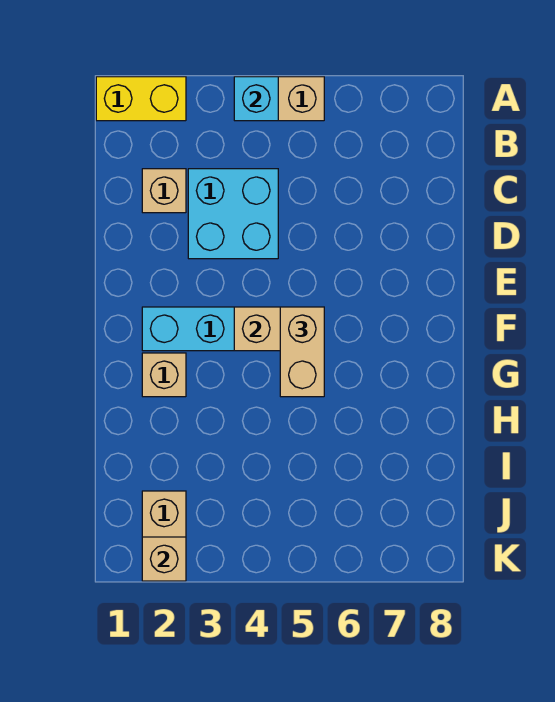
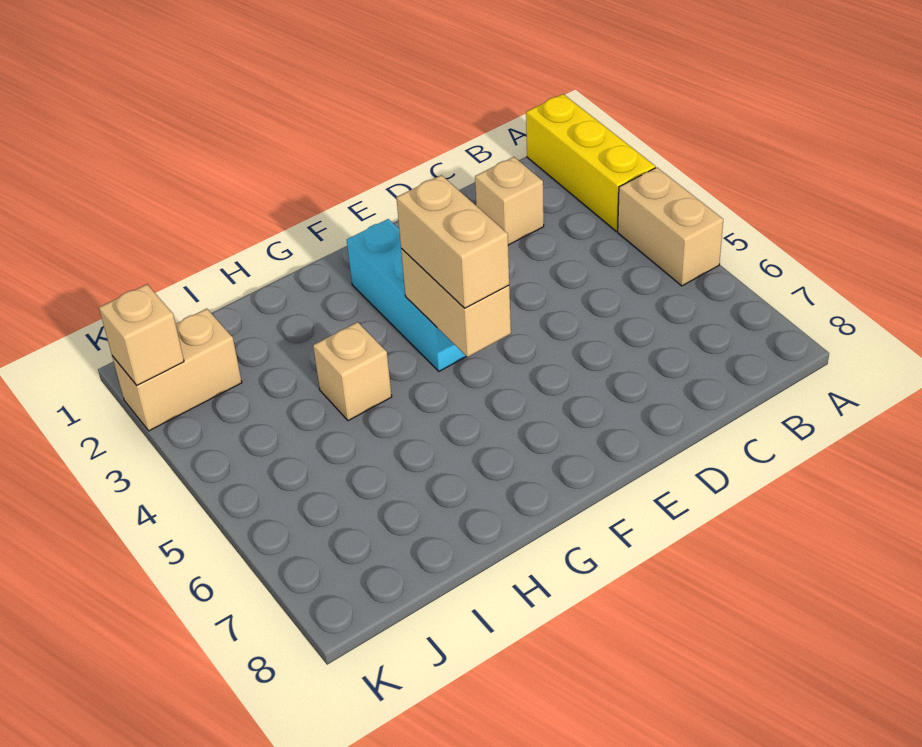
yellow brick A1:A2 level 1 -> yellow brick A1:A3 level 1
cyan brick A4 level 2 -> none
cyan brick C3:D4 level 1 -> none
tan brick F5:G5 level 3 -> tan brick F4:F5 level 3
tan brick G2 level 1 -> tan brick H4 level 1

